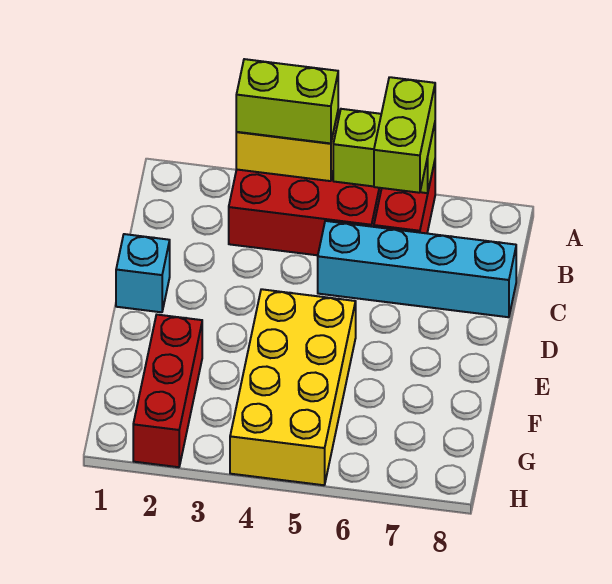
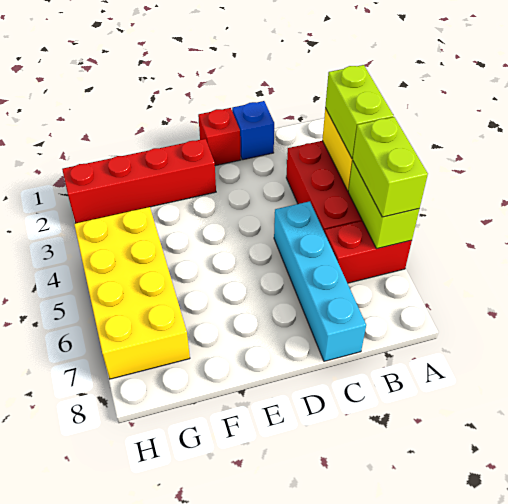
lime brick A6:B6 level 3 -> lime brick A5:A6 level 3
none -> blue brick C1 level 1
cyan brick D1 level 1 -> red brick D1 level 1
yellow brick E4:H5 level 1 -> yellow brick G4:H7 level 1
red brick F2:H2 level 1 -> red brick E2:H2 level 1

